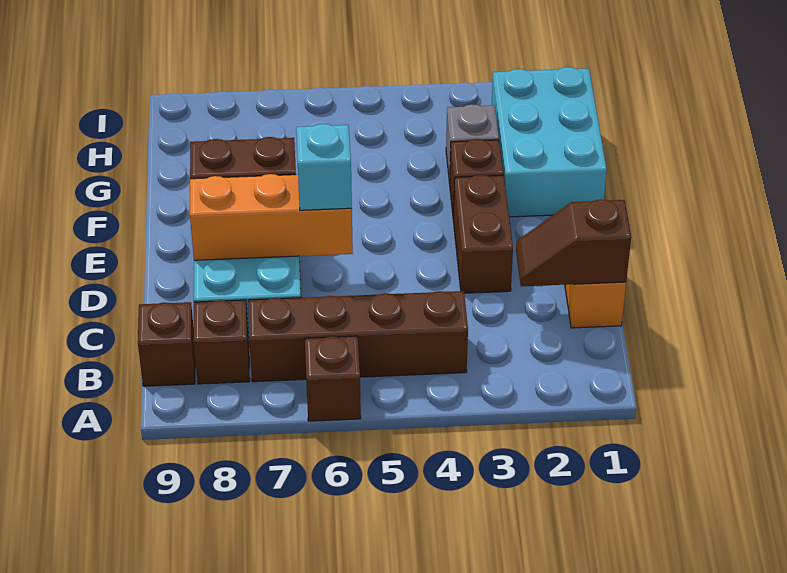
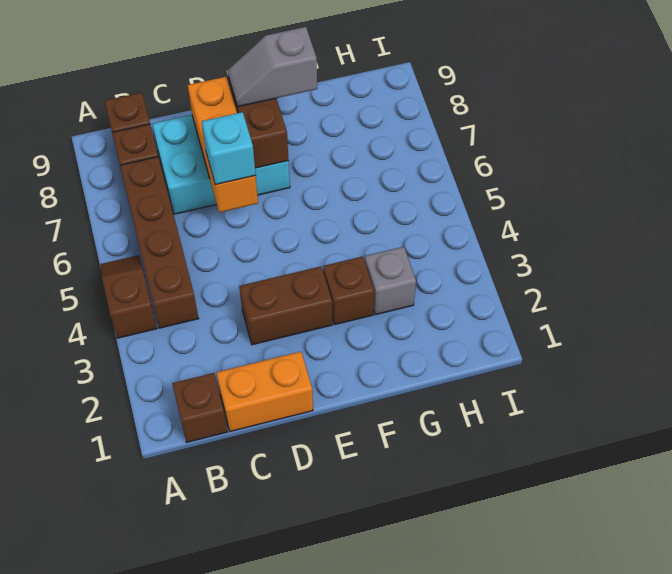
brown brick A6 level 1 -> brown brick B1 level 1
brown slope C1:C2 level 2 top 1 -> brown slope A4:A5 level 1 top 4
none -> grey slope E8:F8 level 3 top F
cyan brick F1:H2 level 1 -> none

